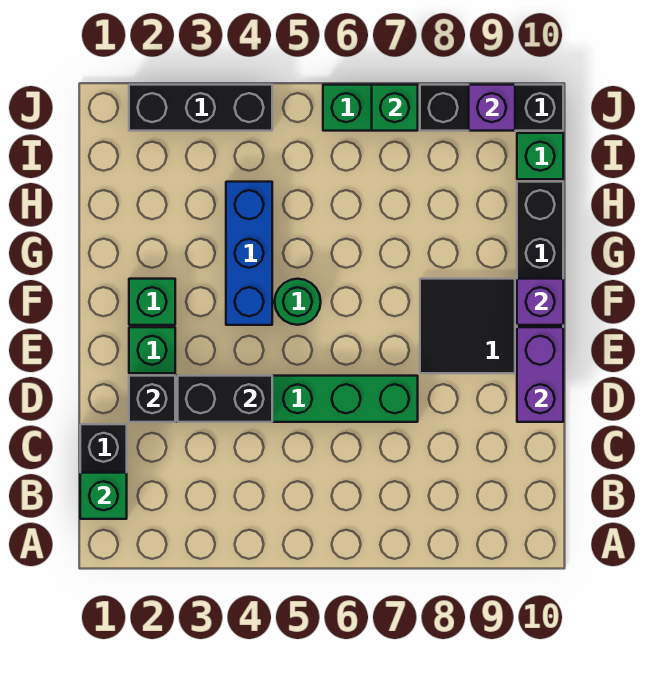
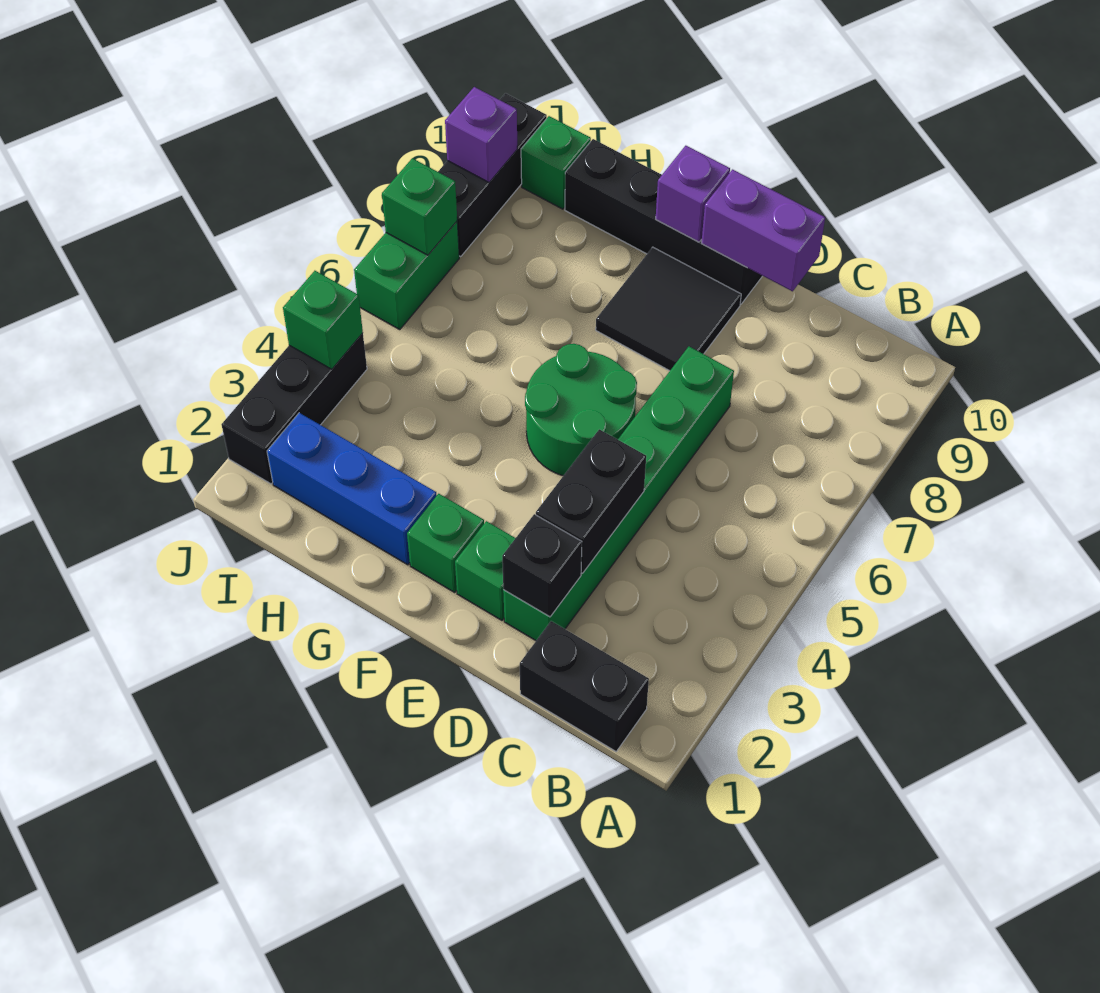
green brick B1 level 2 -> green brick J4 level 2
blue brick F4:H4 level 1 -> blue brick G2:I2 level 1
green round brick F5 level 1 -> green round brick E5:F6 level 1

